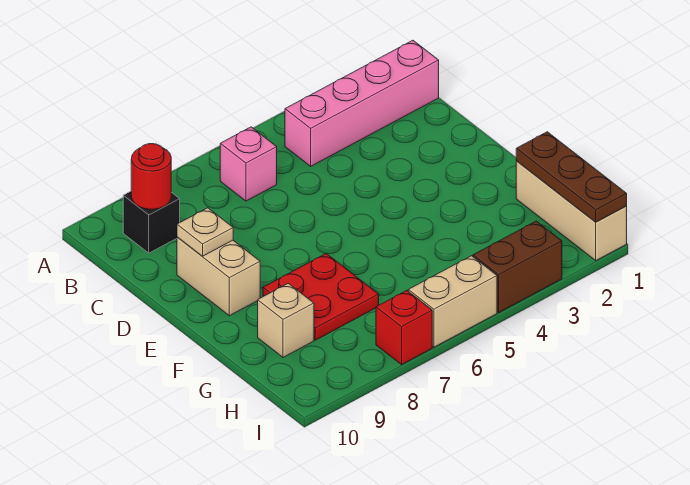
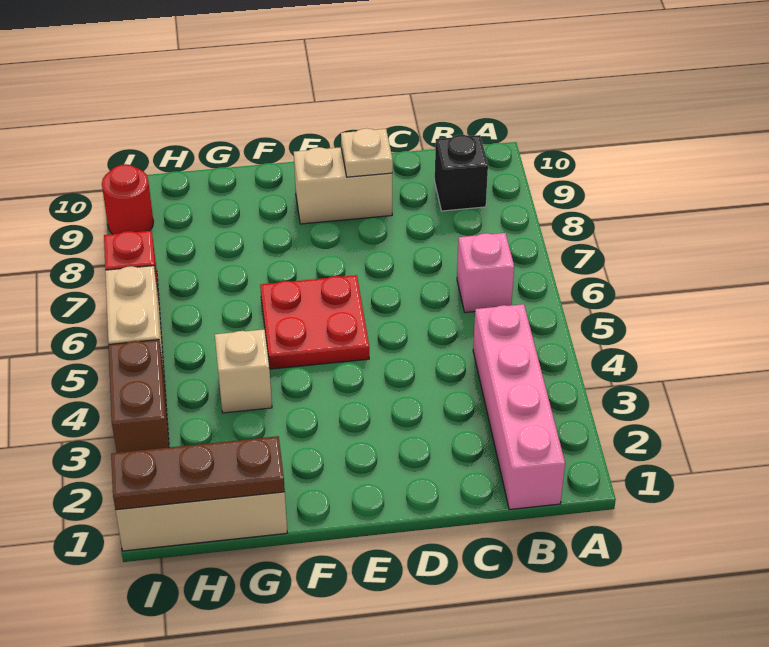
red round brick B9 level 2 -> red round brick I9 level 1
red plate F7:G8 level 1 -> red plate E5:F6 level 1
tan brick G9 level 1 -> tan brick G4 level 1

